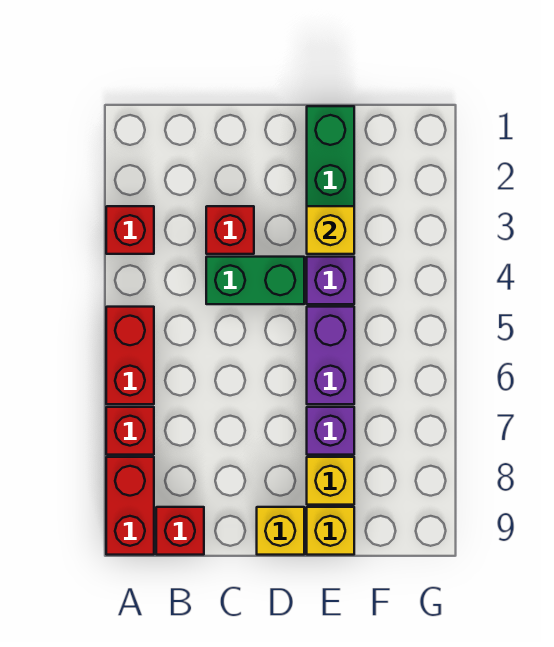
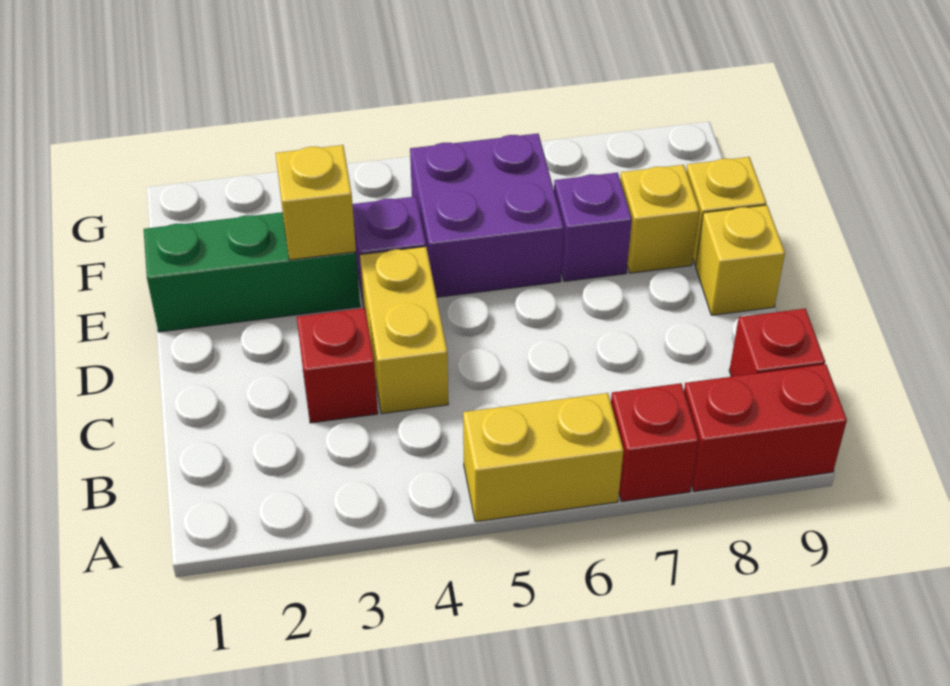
red brick A3 level 1 -> none
red brick A5:A6 level 1 -> yellow brick A5:A6 level 1
green brick C4:D4 level 1 -> yellow brick C4:D4 level 1
purple brick E5:E6 level 1 -> purple brick E5:F6 level 1

